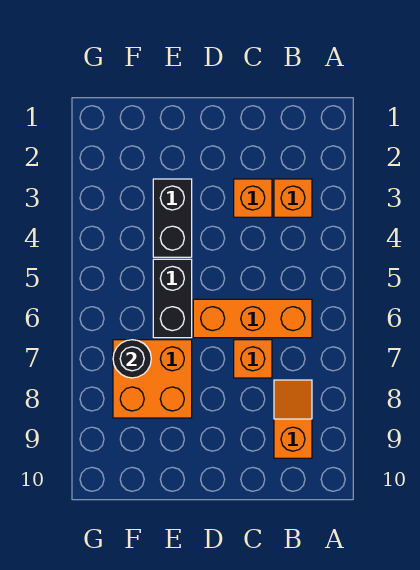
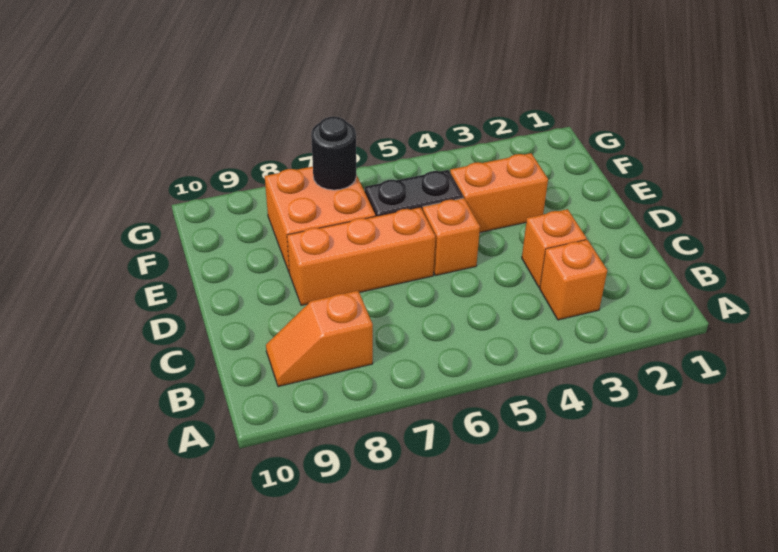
orange brick B6:D6 level 1 -> orange brick D6:D8 level 1
orange slope B8:B9 level 1 top 9 -> orange slope B8:B9 level 1 top 8
orange brick C7 level 1 -> orange brick D5 level 1
black brick E3:E4 level 1 -> orange brick E3:E4 level 1

